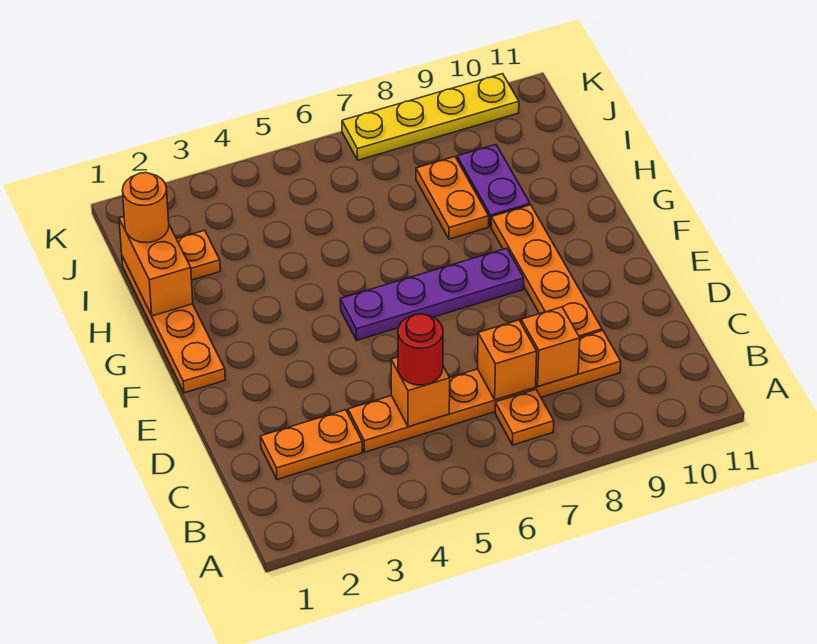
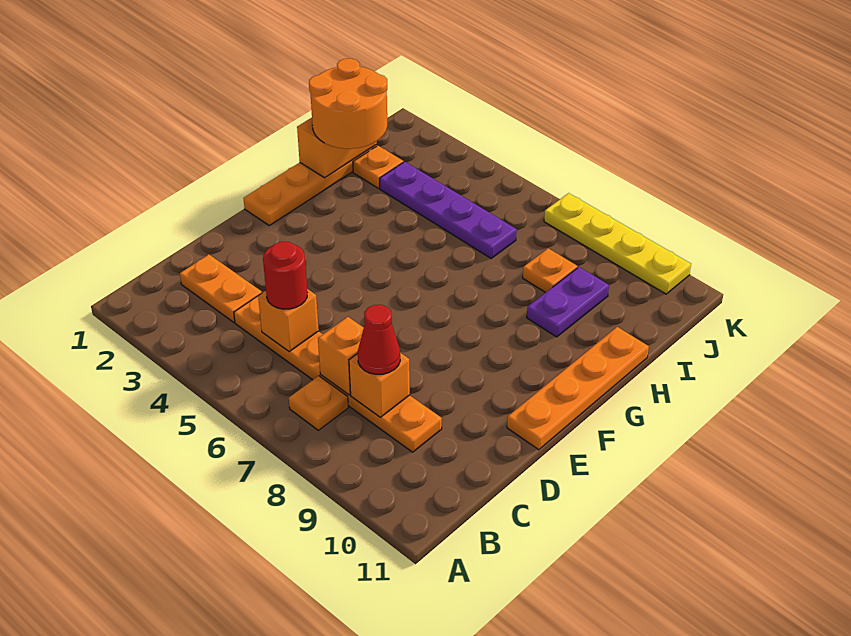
none -> red cone C8 level 3
orange plate D9:G9 level 1 -> orange plate E11:H11 level 1
purple plate F5:F8 level 1 -> purple plate I3:I6 level 1
orange plate H8:I8 level 1 -> orange plate I8 level 1
orange round brick I1 level 3 -> orange round brick H1:I2 level 3

